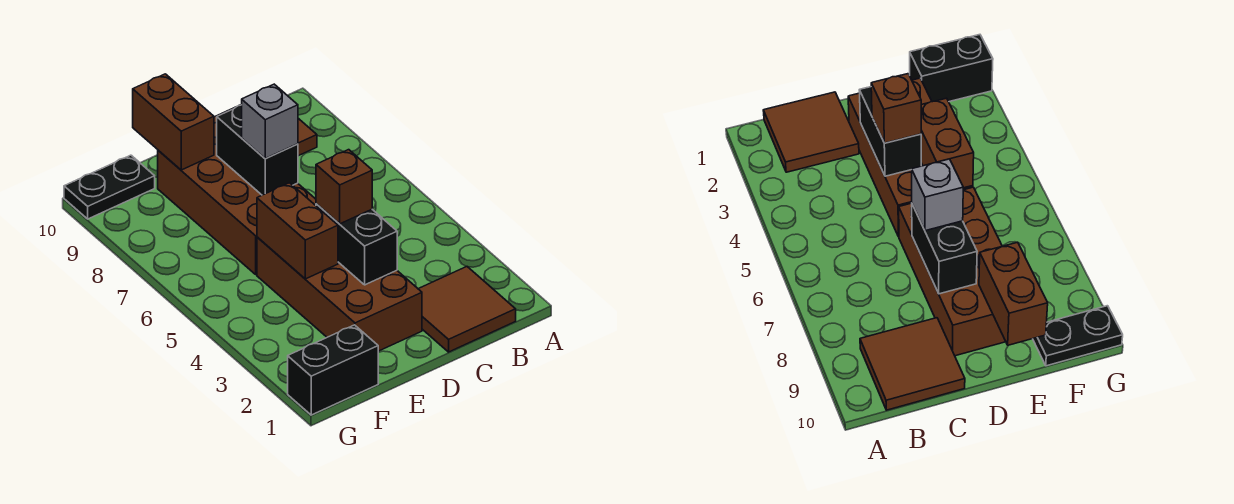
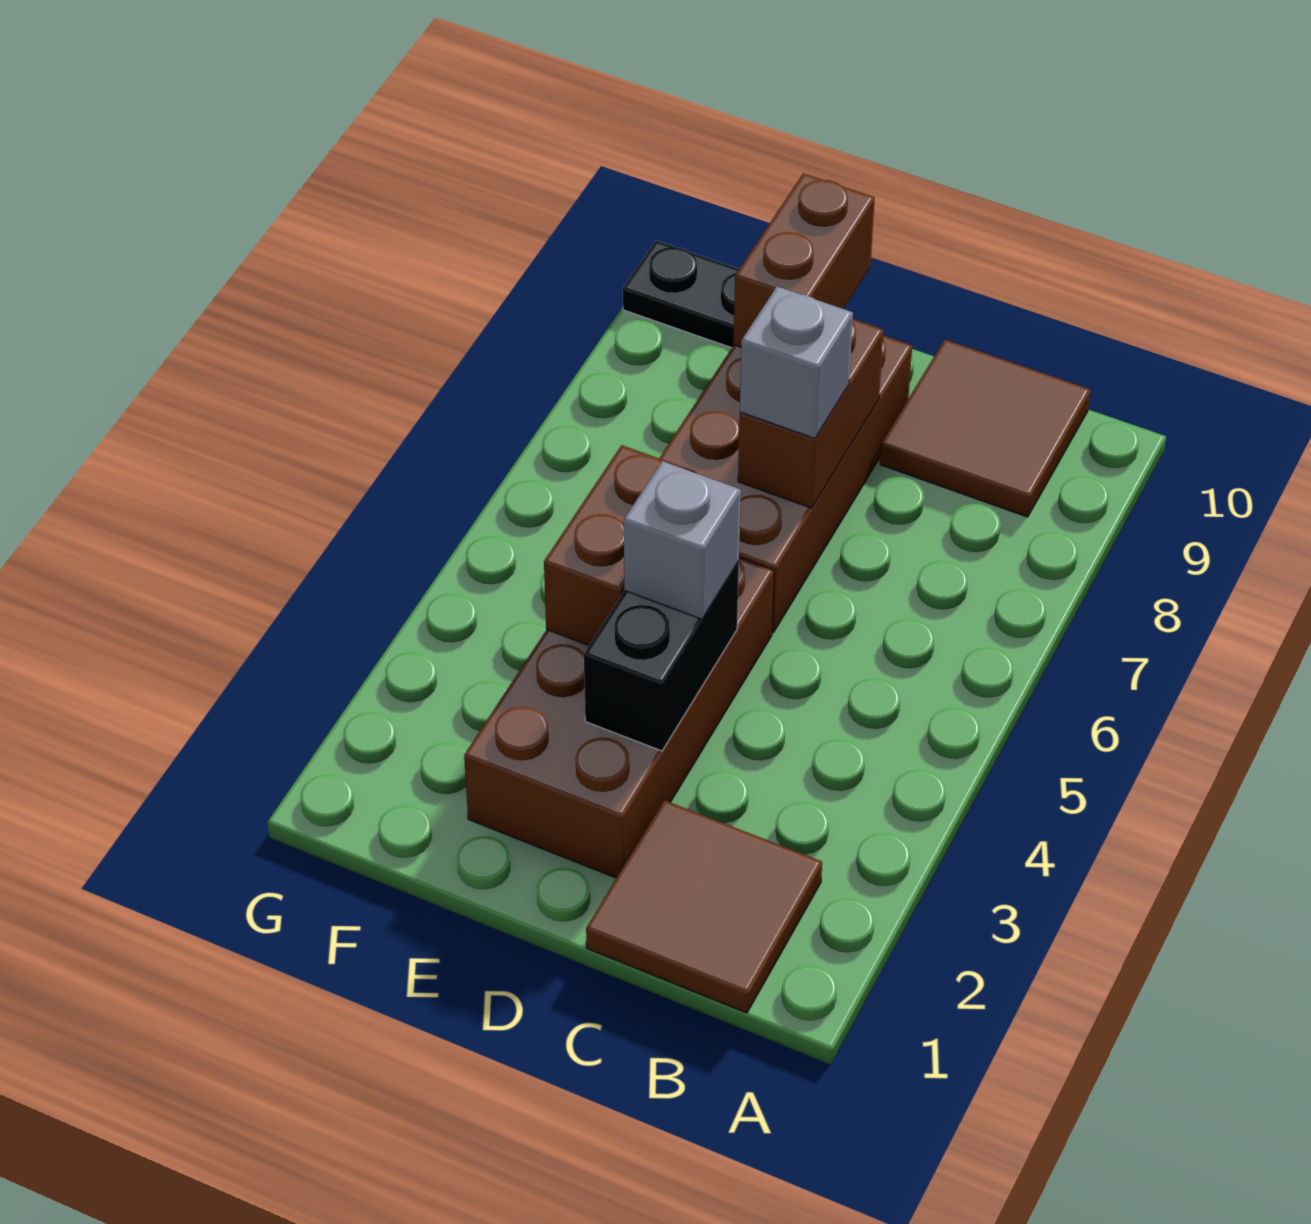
brown brick D4 level 3 -> grey brick D4 level 3
black brick D7:D8 level 2 -> brown brick D7:D8 level 2
black brick F1:G1 level 1 -> none

